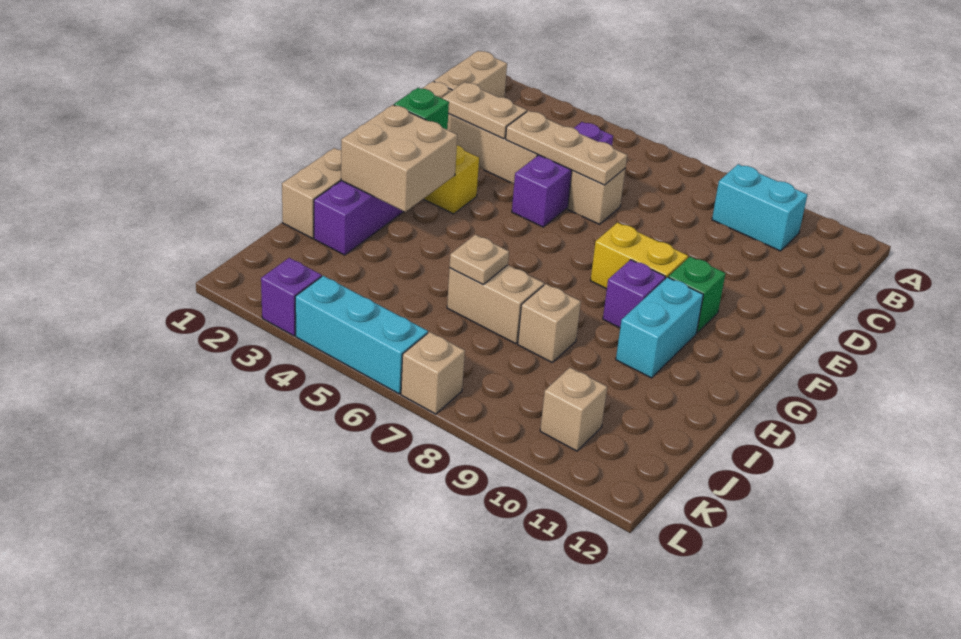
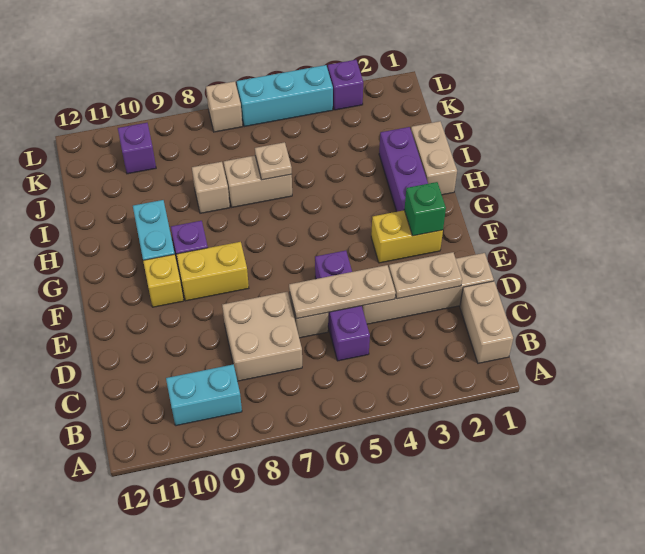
green brick F10 level 1 -> yellow brick F10 level 1
tan brick G2:H3 level 2 -> tan brick C7:D8 level 1
tan brick K10 level 1 -> purple brick K10 level 1

